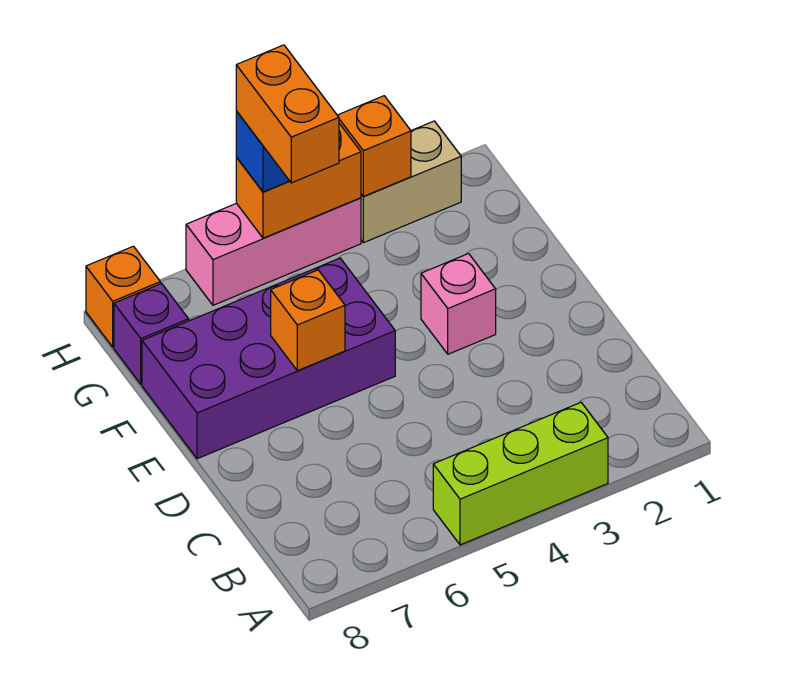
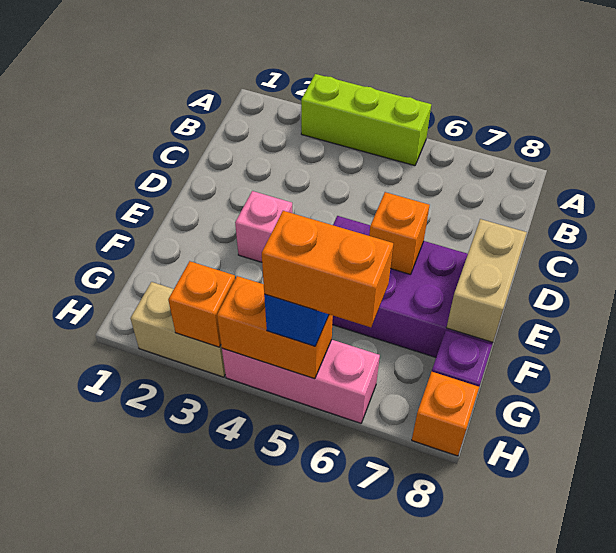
none -> tan brick E8:F8 level 2
orange brick G5:H5 level 4 -> orange brick H5:H6 level 4

